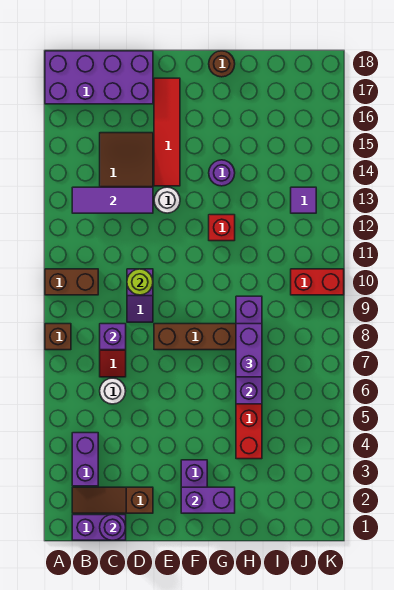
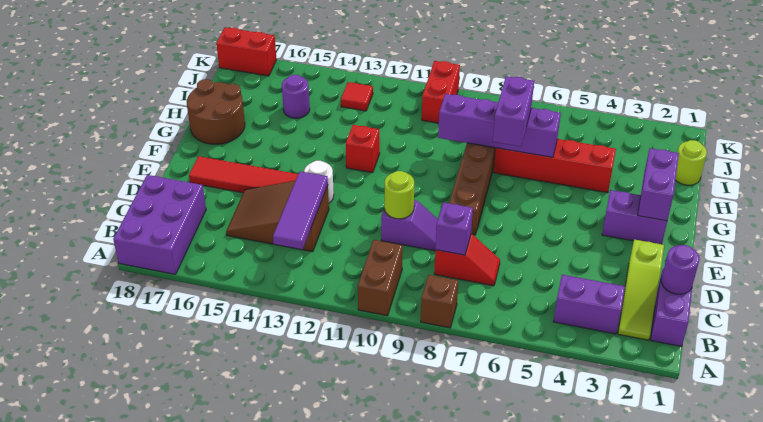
purple brick A17:D18 level 1 -> purple brick A17:C18 level 1
brown slope B2:D2 level 1 top D -> lime slope B2:D2 level 1 top D
white round brick C6 level 1 -> none
purple round brick G14 level 1 -> purple round brick I15 level 1
brown round brick G18 level 1 -> brown round brick G17:H18 level 1
purple brick H7:H8 level 3 -> purple brick G7:H7 level 3
none -> lime round brick I1 level 1
purple tile J13 level 1 -> red tile J13 level 1
none -> red brick K17:K18 level 1

